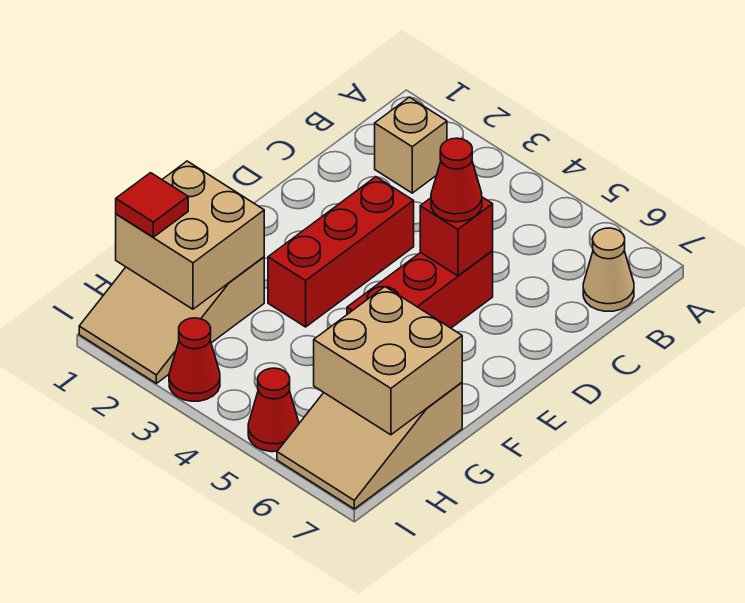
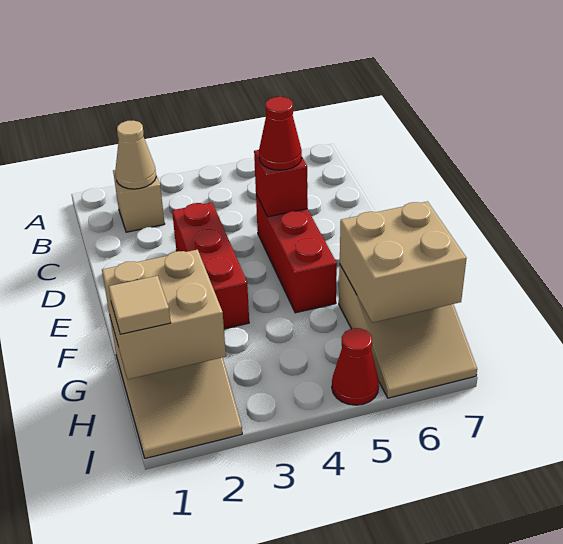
tan cone B7 level 1 -> tan cone B2 level 2
red tile H1 level 3 -> tan tile H1 level 3
red cone I3 level 1 -> none

